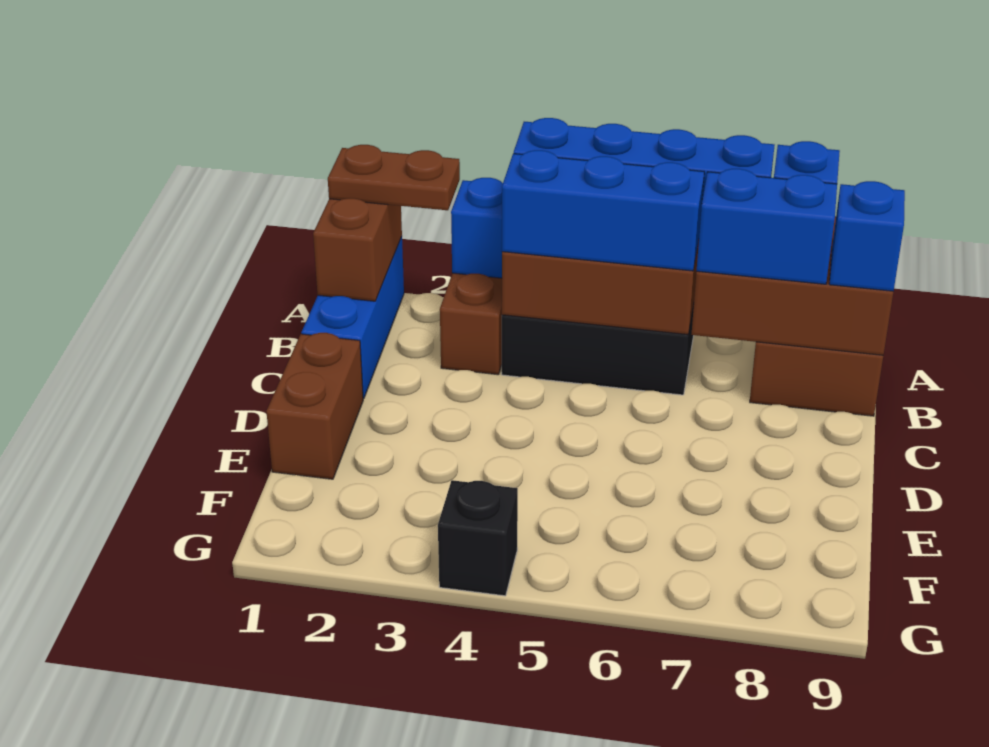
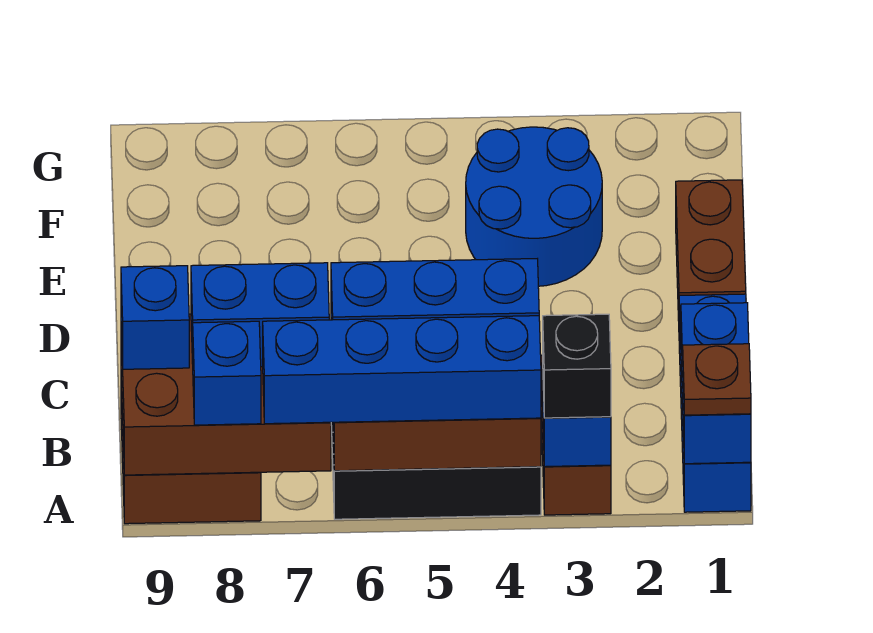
brown brick A1:B1 level 2 -> blue brick A1:B1 level 2
brown plate A1:A2 level 3 -> brown plate A1 level 3
none -> blue round brick E3:F4 level 1
black brick G4 level 1 -> black brick A3 level 3

